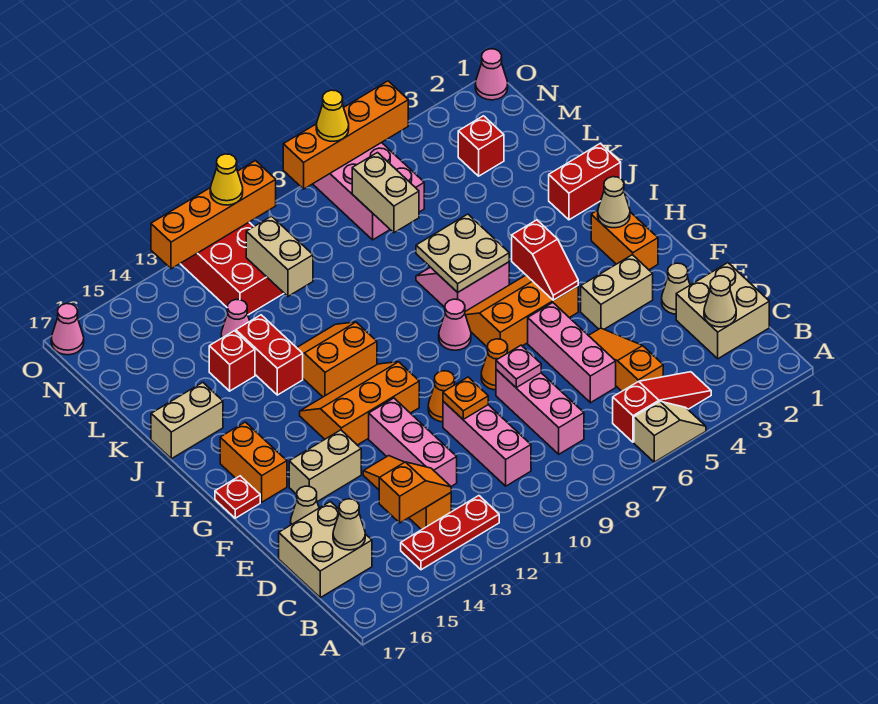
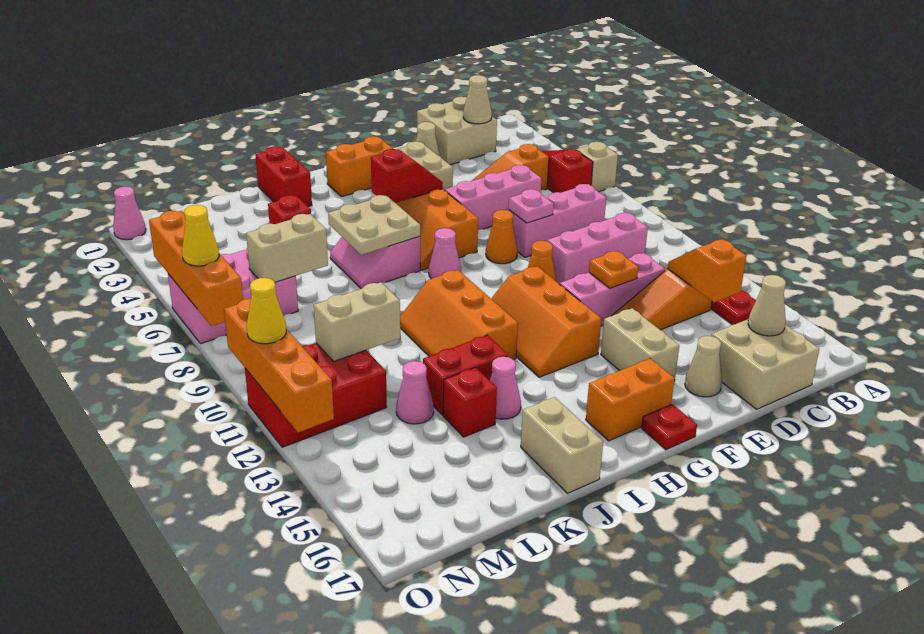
orange plate E10 level 2 -> orange plate E12 level 2
tan cone H2 level 2 -> none
orange slope I11:J12 level 1 top I -> orange slope I10:J12 level 1 top I
red brick M3 level 1 -> red brick K4 level 1
pink cone O17 level 1 -> pink cone J14 level 1

